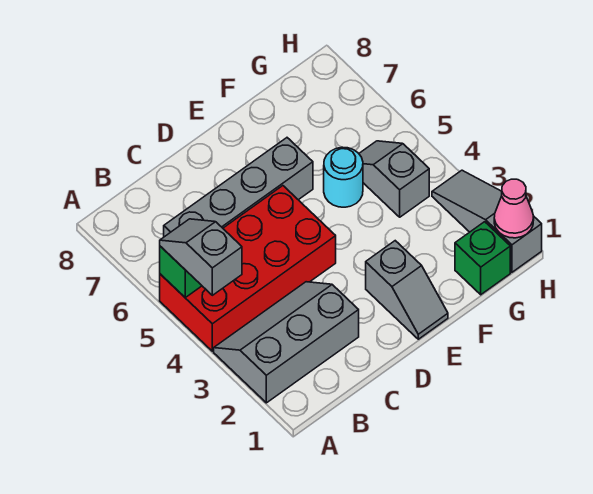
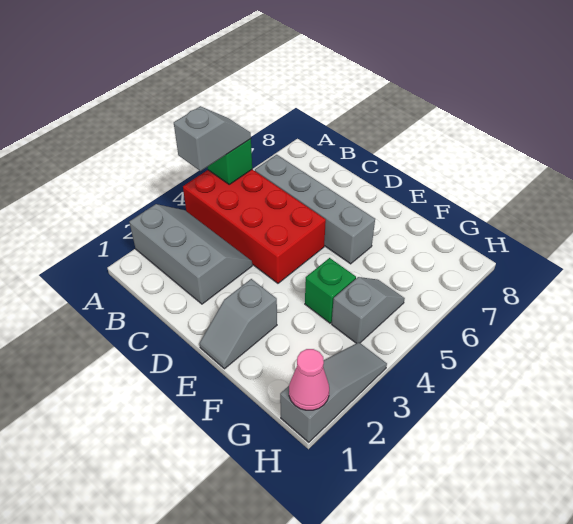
cyan round brick F5 level 1 -> none
green brick G1 level 1 -> green brick F4 level 1

